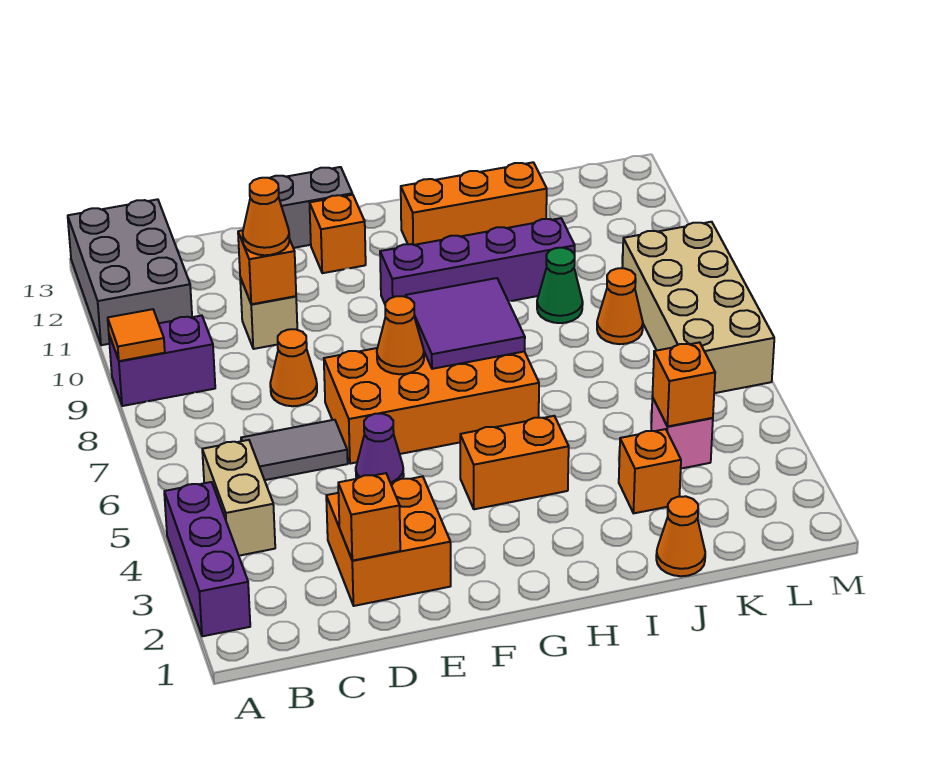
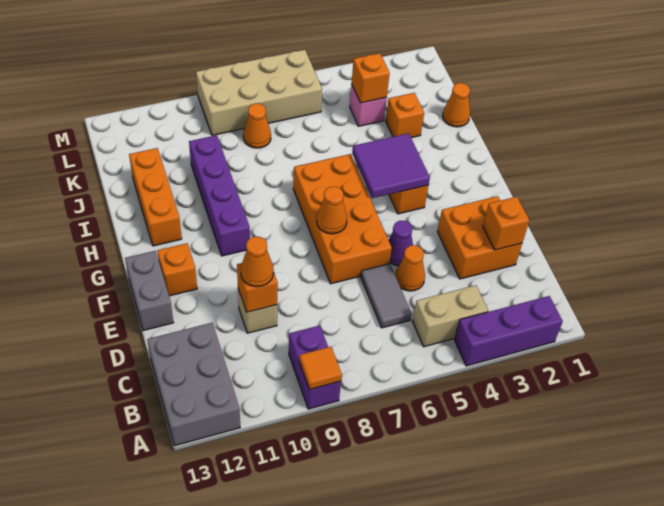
grey brick A11:B13 level 1 -> grey brick A12:C13 level 1
orange cone D8 level 1 -> orange cone D5 level 1
purple tile G7:H8 level 2 -> purple tile G4:H5 level 2
green cone J9 level 1 -> none

